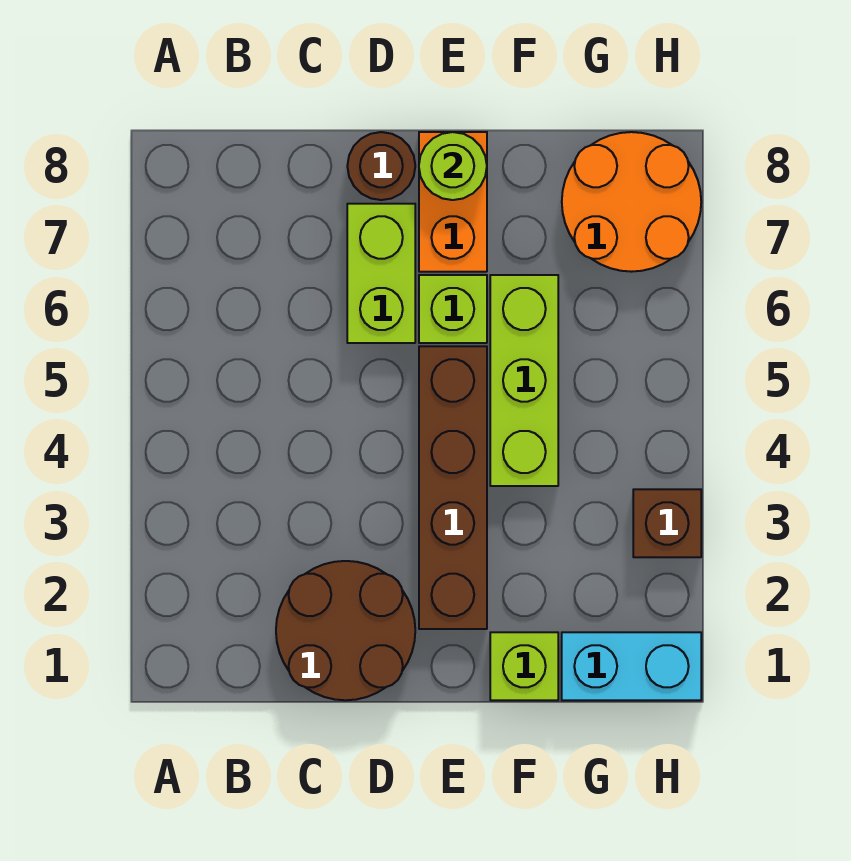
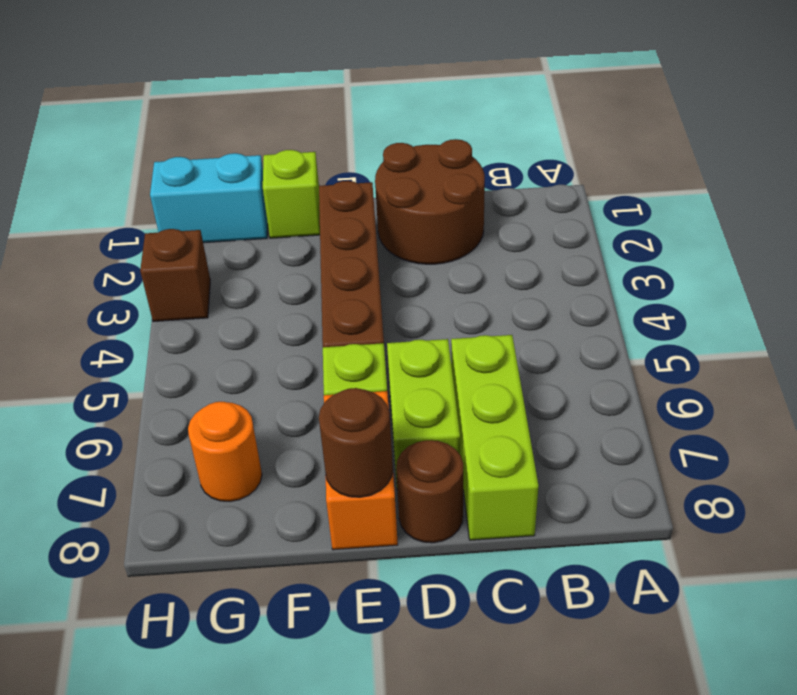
lime round brick E8 level 2 -> brown round brick E8 level 2
lime brick F4:F6 level 1 -> lime brick C6:C8 level 1
orange round brick G7:H8 level 1 -> orange round brick G7 level 1

